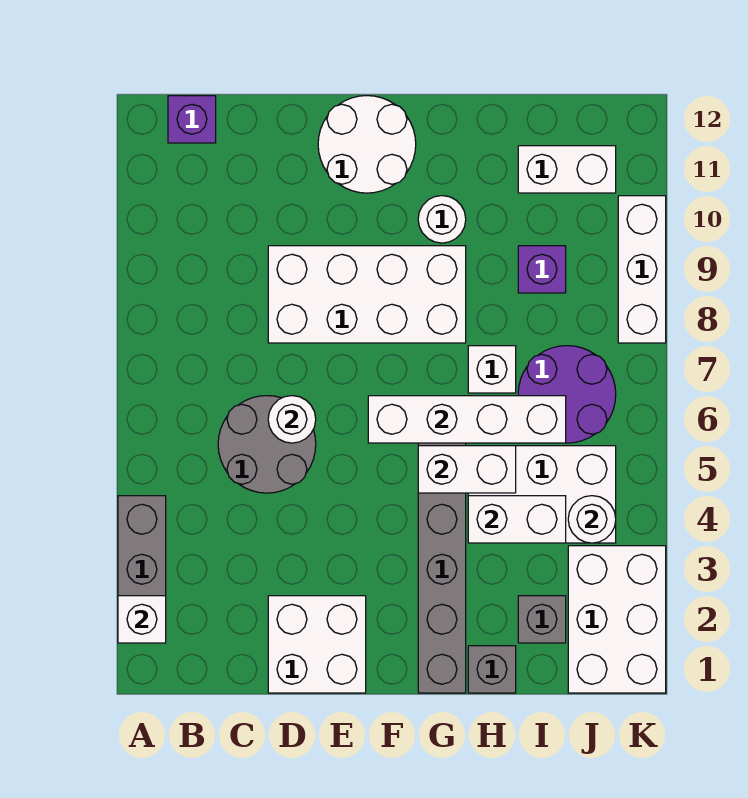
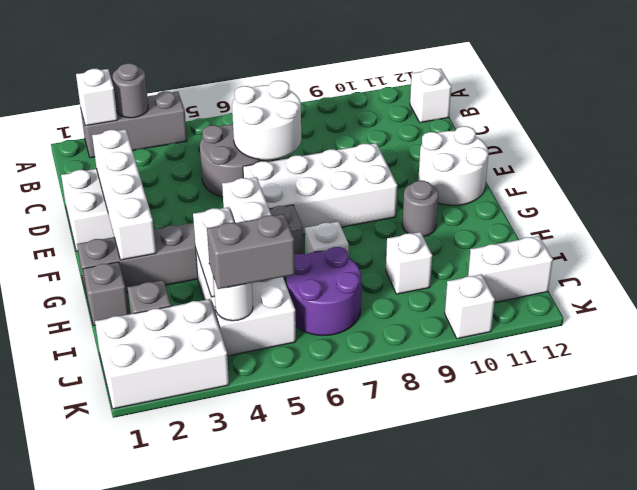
none -> grey round brick A3 level 2
purple brick B12 level 1 -> white brick B12 level 1
white round brick D6 level 2 -> white round brick C6:D7 level 2
white brick D8:G9 level 1 -> white brick E6:F9 level 1
white brick F6:I6 level 2 -> white brick D2:G2 level 2
white round brick G10 level 1 -> grey round brick G10 level 1
purple brick I9 level 1 -> white brick I9 level 1
white brick I11:J11 level 1 -> white brick J11:J12 level 1
none -> grey brick J4:J5 level 3
white brick K8:K10 level 1 -> white brick K10 level 1

